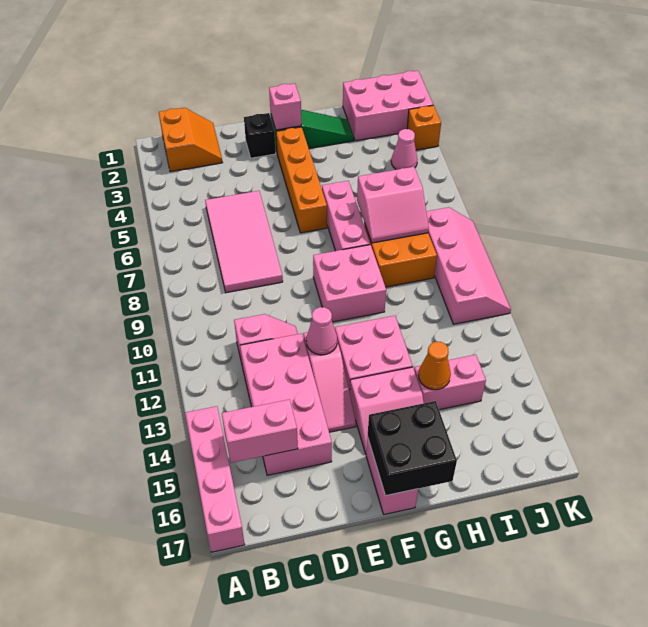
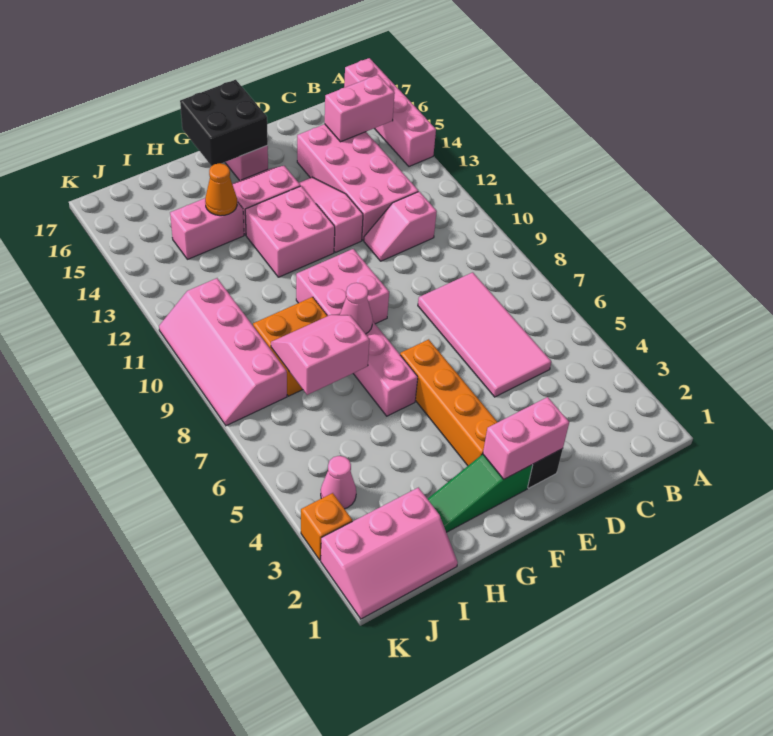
orange slope B1:C2 level 1 top B -> none
pink cone E12 level 2 -> pink cone G8 level 2
pink brick F2 level 2 -> pink brick E2:F2 level 2
pink brick I1:K2 level 1 -> pink slope I1:K2 level 1 top 2

